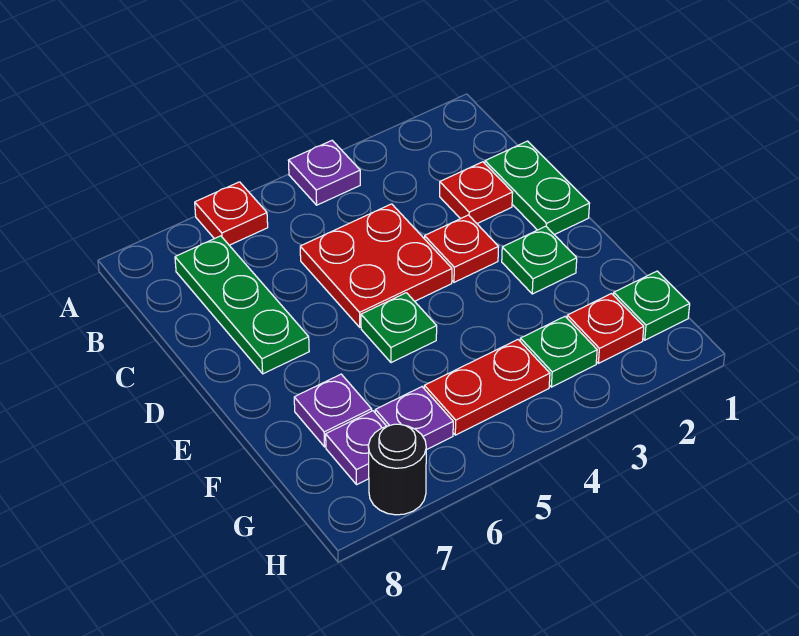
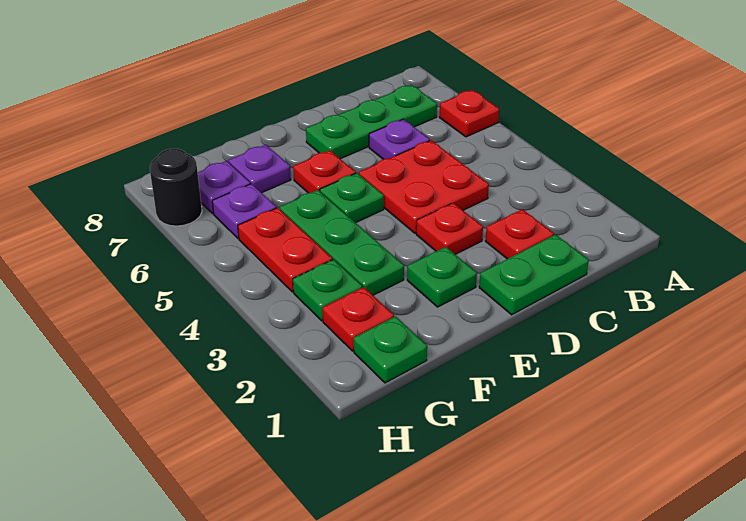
purple plate A4 level 1 -> purple plate C6 level 1
none -> red plate E6 level 1
none -> green plate F3:F5 level 1

